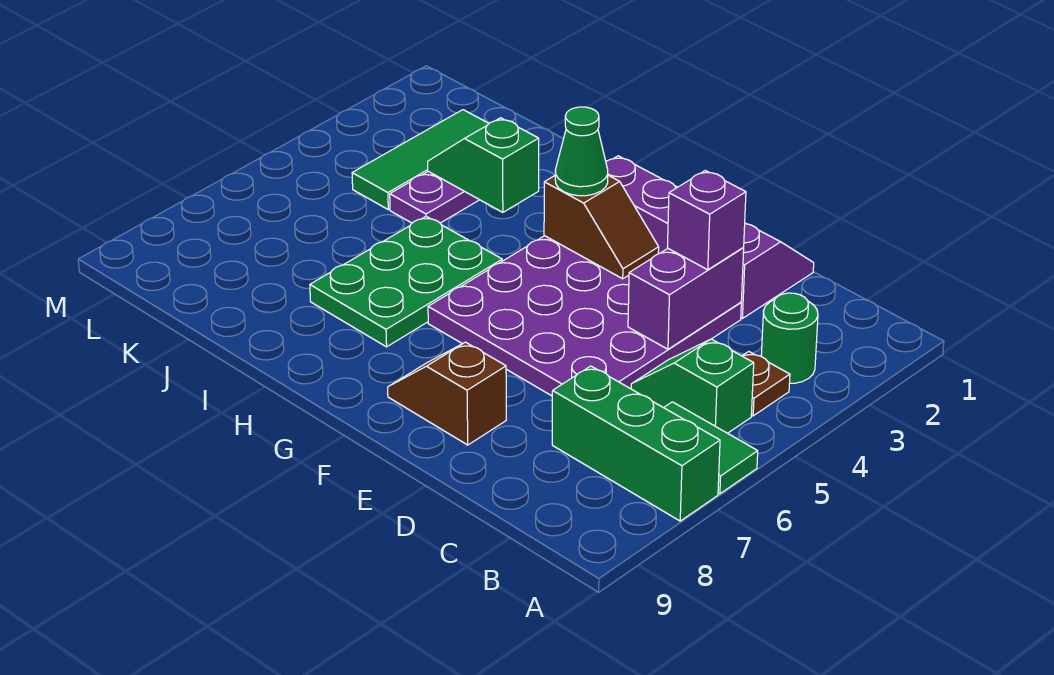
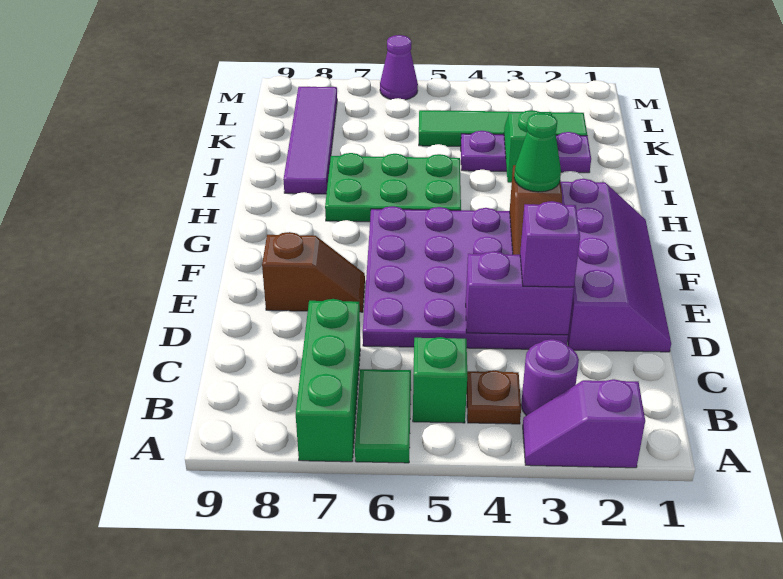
none -> purple slope A2:A3 level 1 top 2
green round brick B3 level 1 -> purple round brick B3 level 1
brown slope E8:F8 level 1 top E -> brown slope E7:E8 level 1 top 8
none -> purple tile I8:L8 level 1
green tile K2:K4 level 1 -> green tile K2:K5 level 1
none -> purple cone M6 level 1

